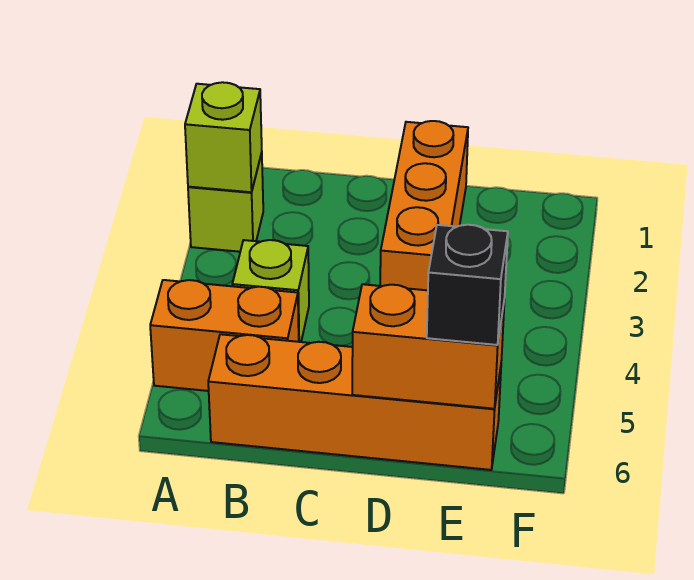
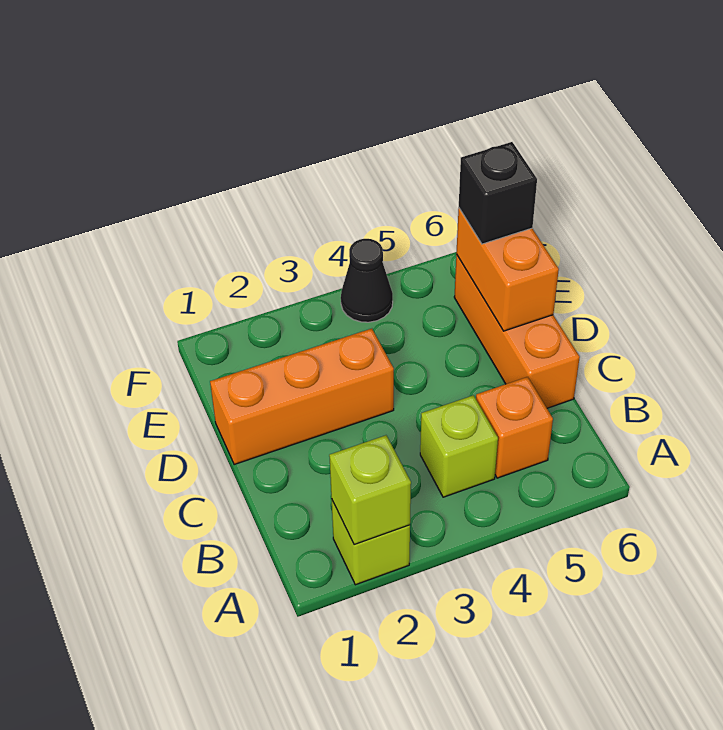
orange brick A5:B5 level 1 -> orange brick B5 level 1
orange brick B6:E6 level 1 -> orange brick C6:E6 level 1
none -> black cone F4 level 1

